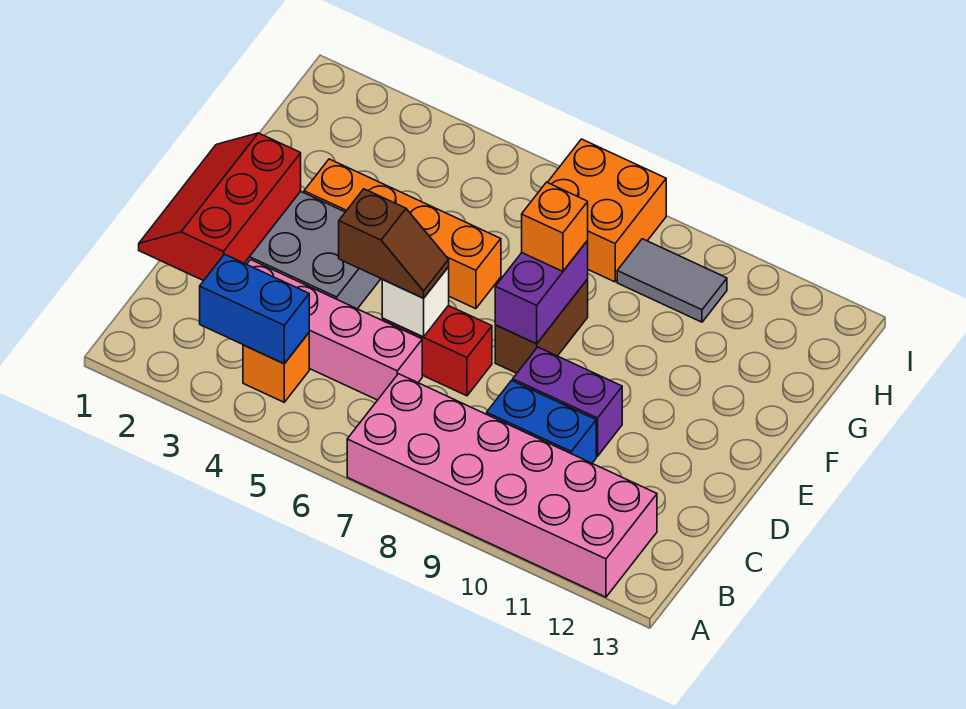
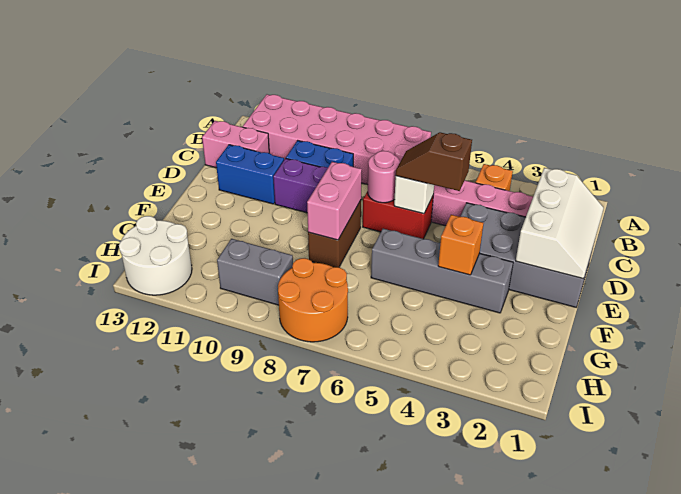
blue brick B3:B4 level 2 -> blue brick D11:D12 level 1
red slope C1:E2 level 2 top 2 -> white slope C1:E2 level 2 top 2
none -> pink brick C12:C13 level 1
none -> pink round brick D7 level 2
purple brick E8:F8 level 2 -> pink brick E8:F8 level 2
orange brick F3:F6 level 1 -> grey brick F3:F6 level 1
orange brick F8 level 3 -> orange brick F4 level 2
orange brick H7:I8 level 1 -> orange round brick H7:I8 level 1
grey tile H9:H10 level 1 -> grey brick H9:H10 level 1
none -> white round brick H12:I13 level 1

